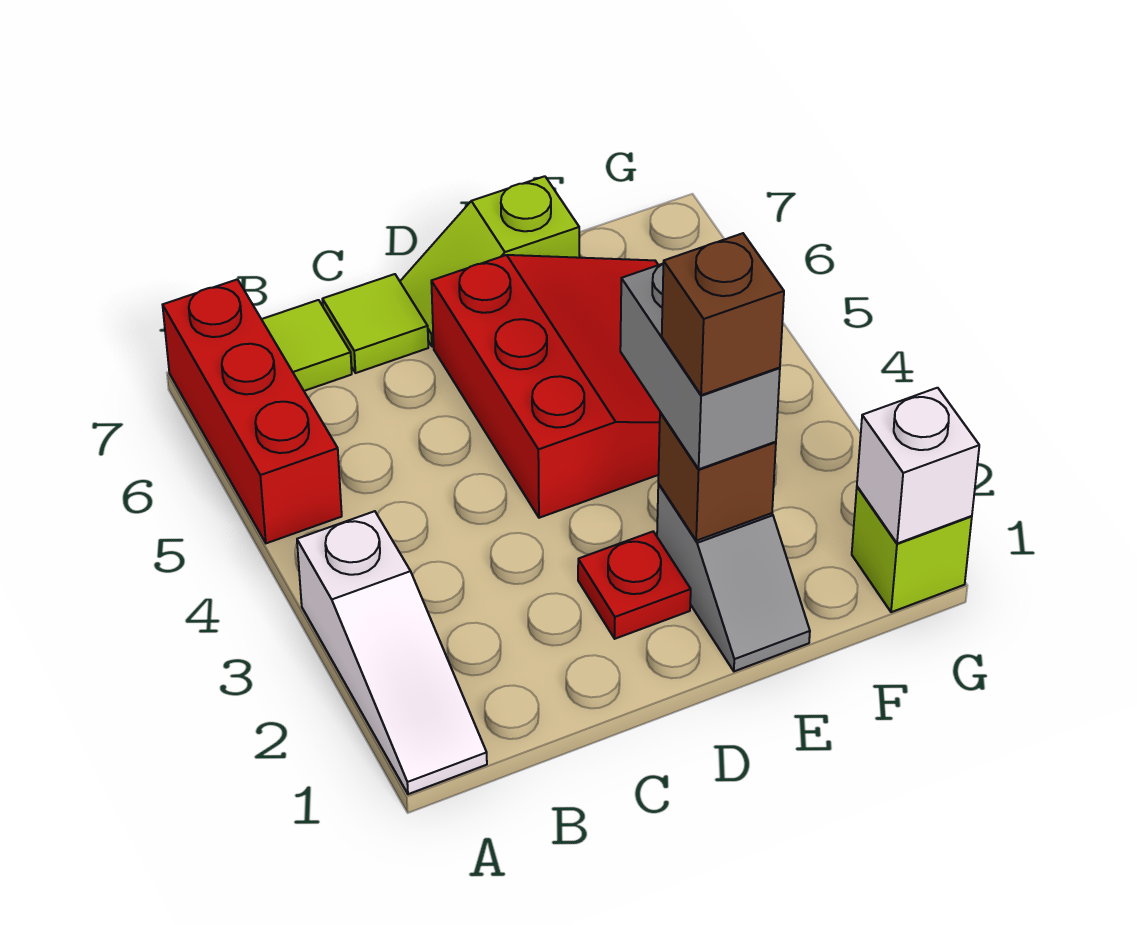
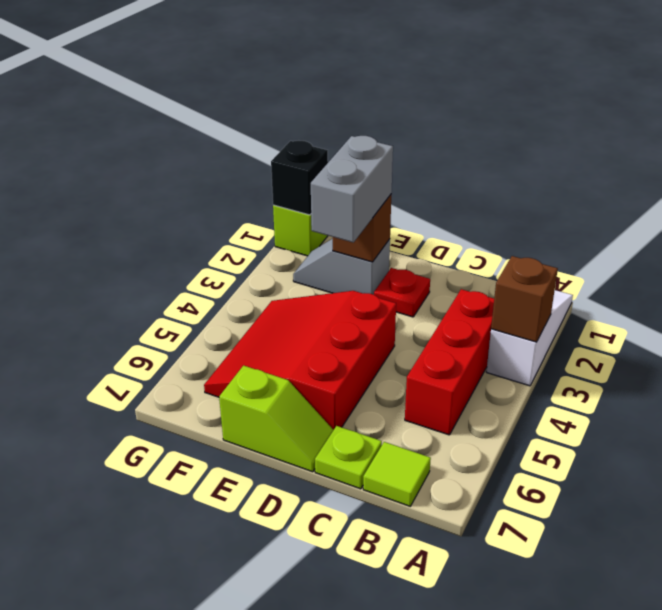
red brick A5:A7 level 1 -> red brick B3:B5 level 1
lime tile C7 level 1 -> lime plate C7 level 1
grey slope E1:E2 level 1 top 2 -> grey slope E2:F2 level 1 top E
brown brick E2 level 4 -> brown brick A3 level 2
white brick G1 level 2 -> black brick G1 level 2

